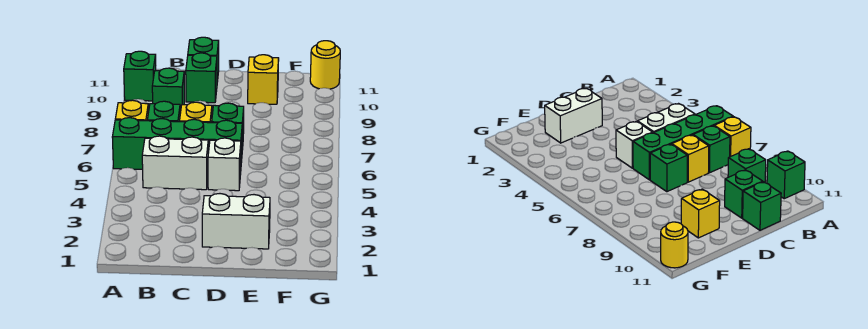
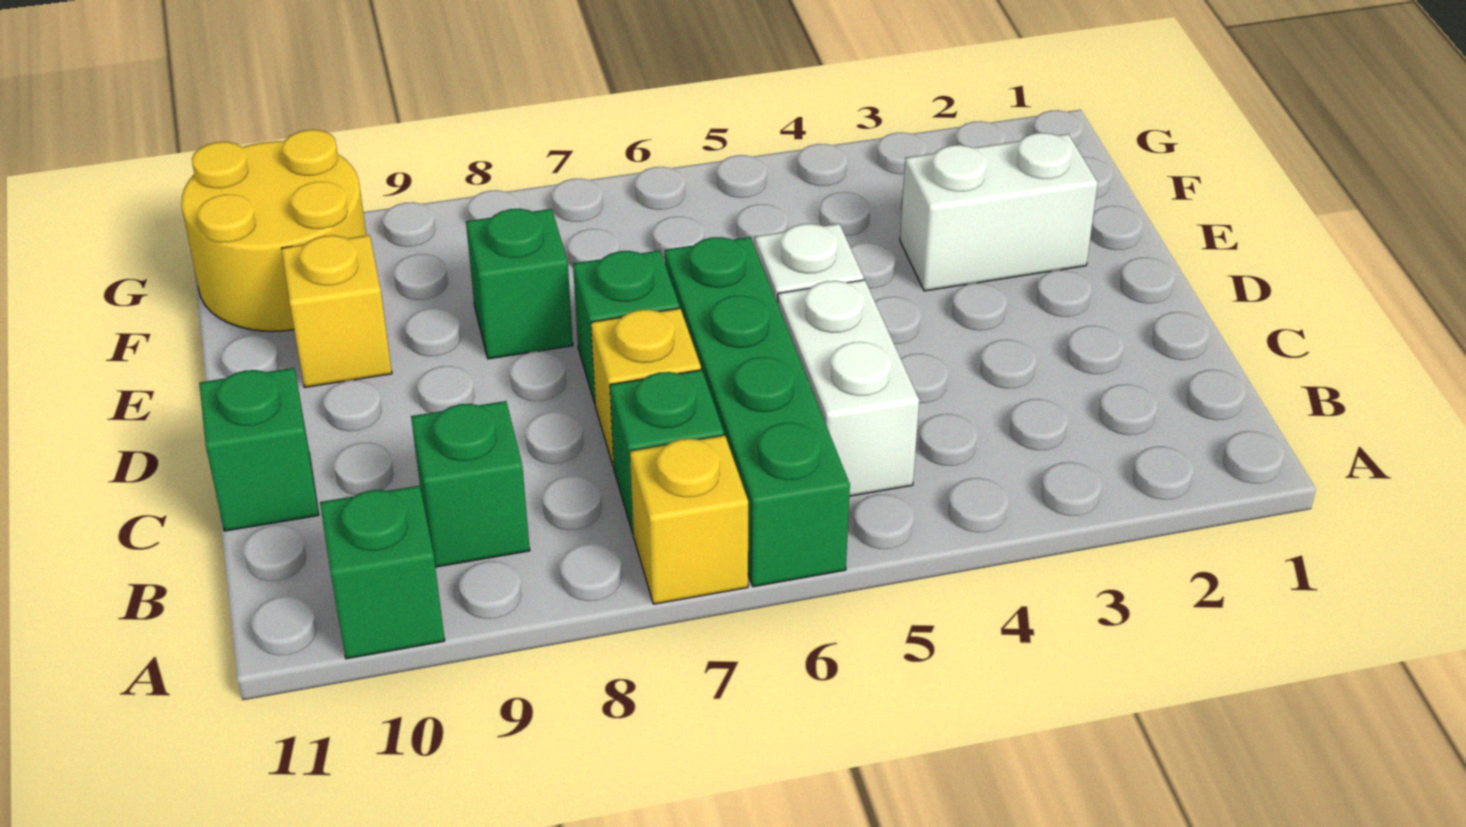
green brick C10 level 1 -> green brick E8 level 1
white brick D2:E2 level 1 -> white brick E2:E3 level 1
yellow round brick G11 level 1 -> yellow round brick F10:G11 level 1

